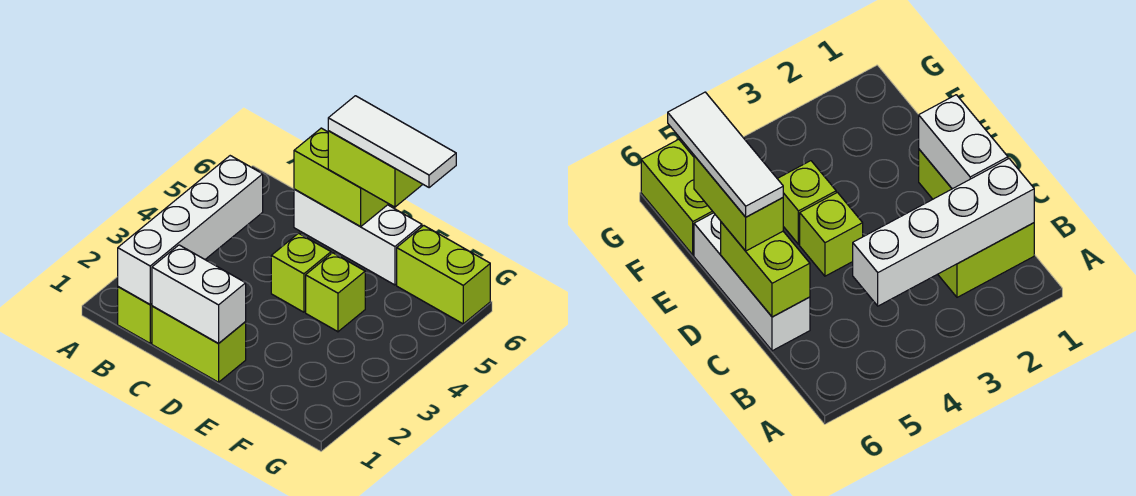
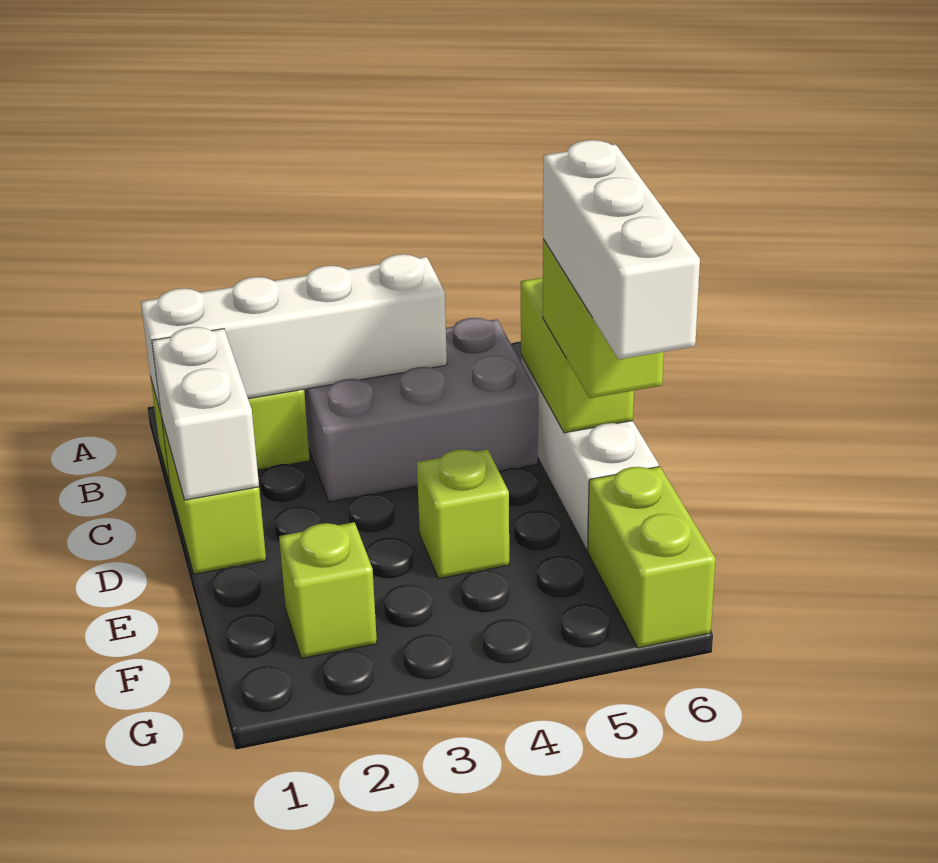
none -> grey brick B3:C5 level 1
lime brick D4 level 1 -> lime brick F2 level 1
white tile D6:F6 level 4 -> white brick D6:F6 level 4

